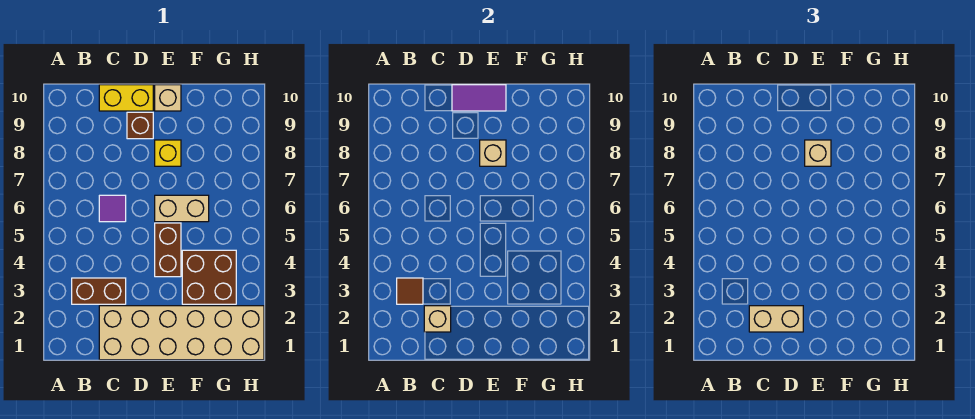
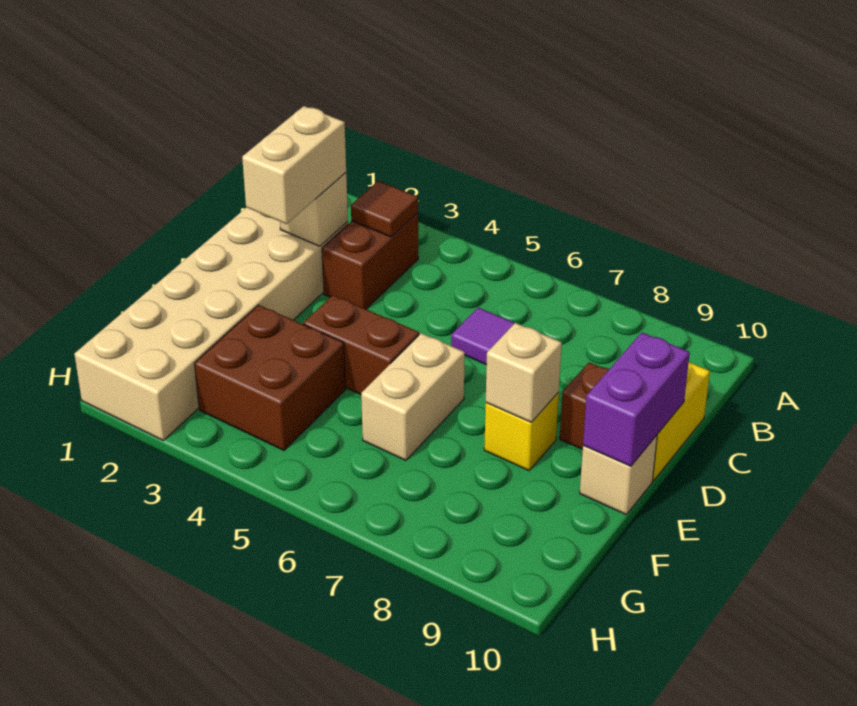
purple tile D10:E10 level 2 -> purple brick D10:E10 level 2
tan brick E8 level 3 -> none

